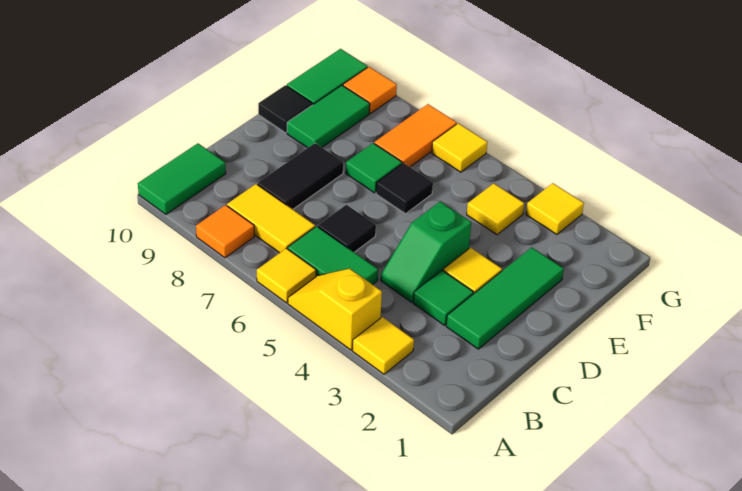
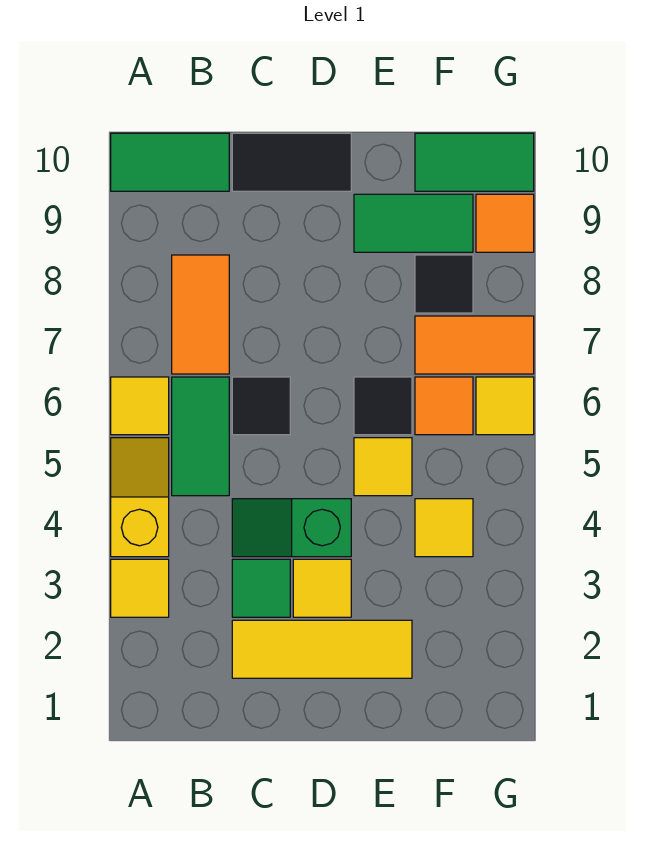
orange tile A8 level 1 -> orange tile F6 level 1
yellow tile B7:B8 level 1 -> orange tile B7:B8 level 1
green tile C2:E2 level 1 -> yellow tile C2:E2 level 1
black tile C8:D8 level 1 -> black tile C10:D10 level 1
green tile E7 level 1 -> none
black tile E10 level 1 -> black tile F8 level 1
yellow tile G3 level 1 -> yellow tile E5 level 1

